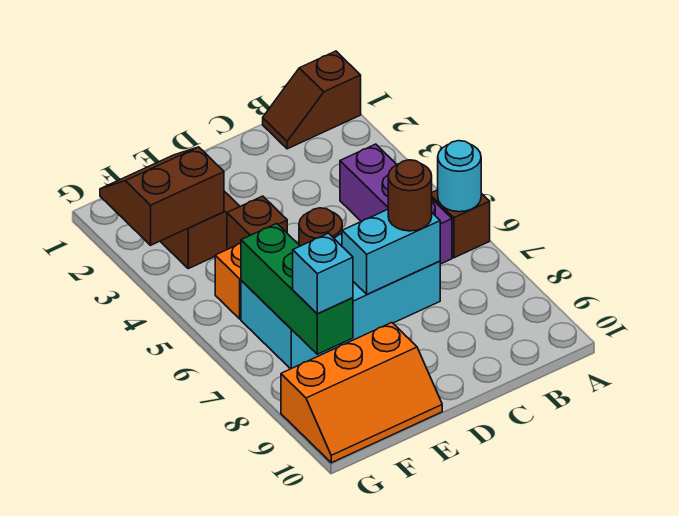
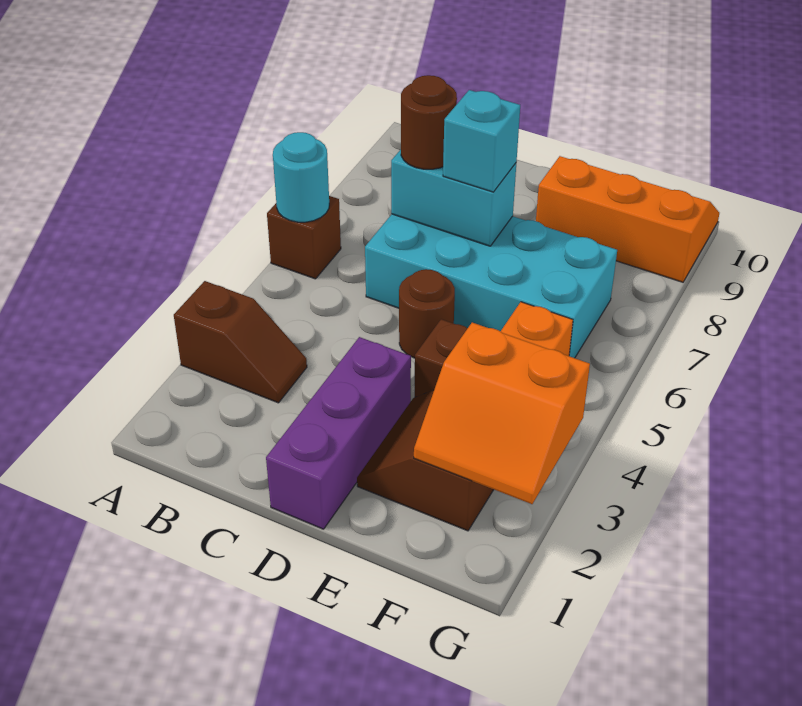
brown slope A1:B1 level 1 top A -> brown slope A3:B3 level 1 top A
purple brick B4:B6 level 1 -> purple brick D1:D3 level 1
brown slope F2:G3 level 2 top 3 -> orange slope F2:G3 level 2 top 3
green brick F6:F8 level 2 -> none
cyan brick F8 level 3 -> cyan brick D7 level 3

